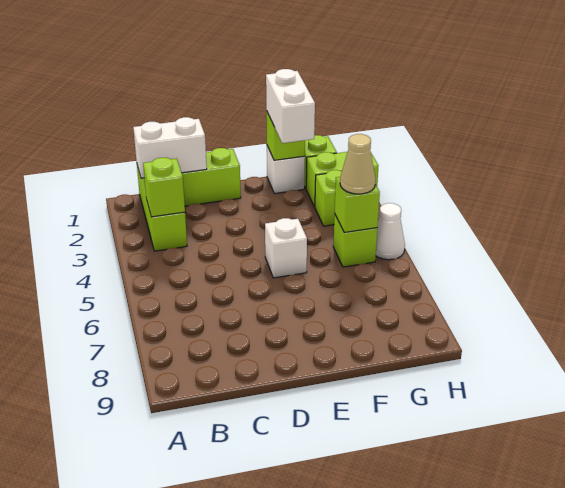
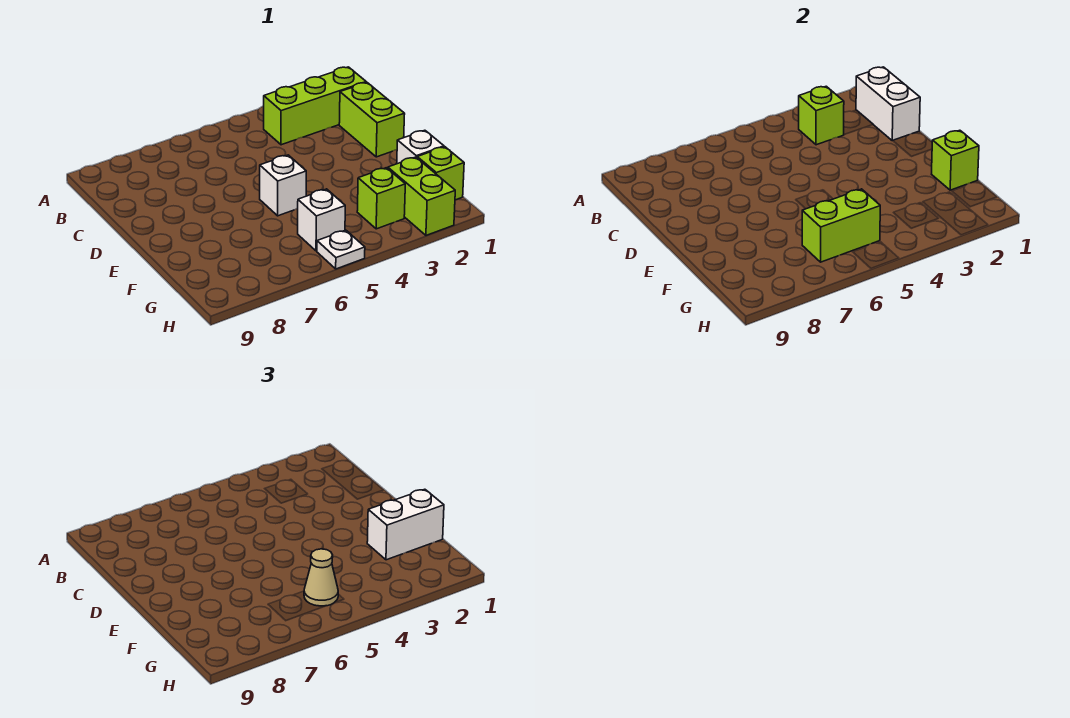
lime brick G5 level 1 -> white brick G5 level 1
lime brick G5 level 2 -> lime brick G5:G6 level 2
white cone H5 level 1 -> white plate H5 level 1

